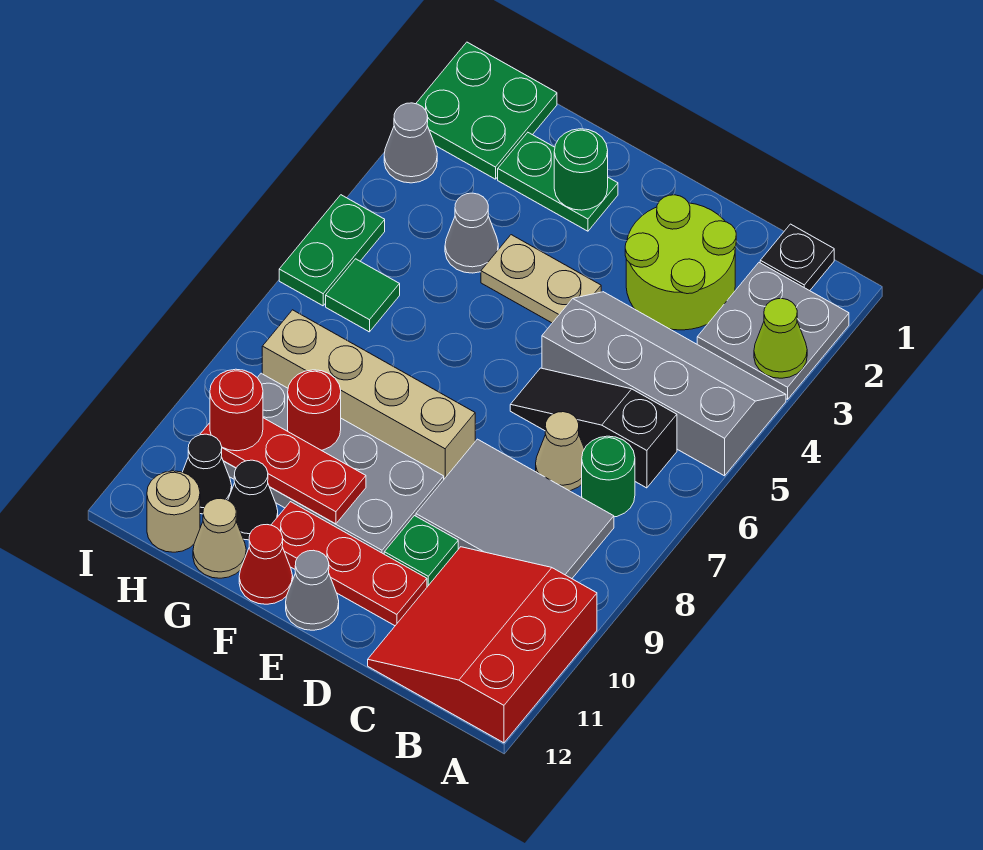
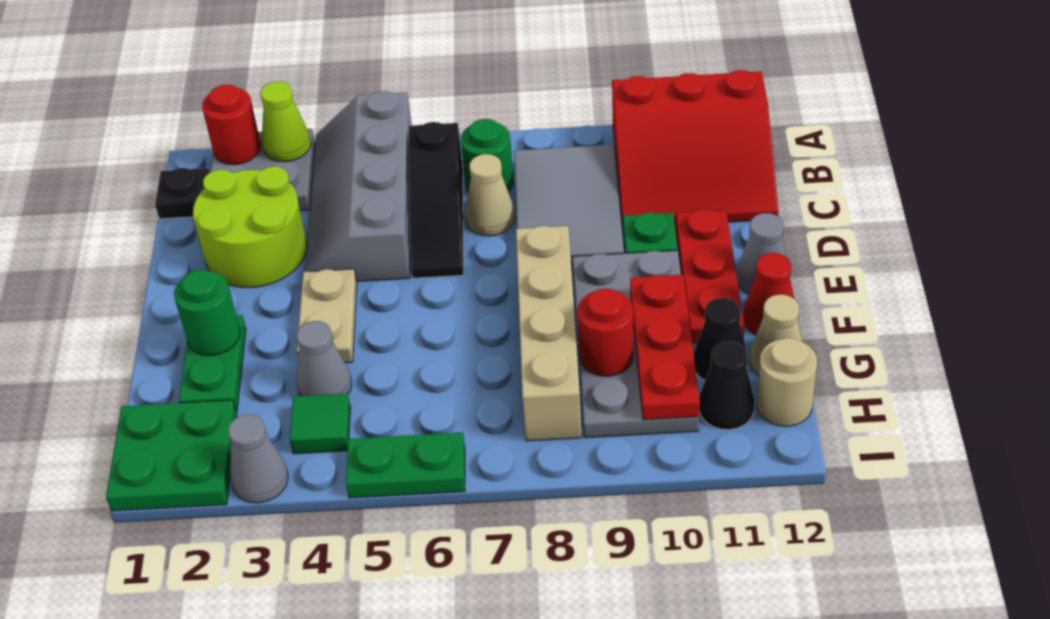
green tile H6 level 1 -> green tile H4 level 1
red round brick H10 level 3 -> red round brick A2 level 2

